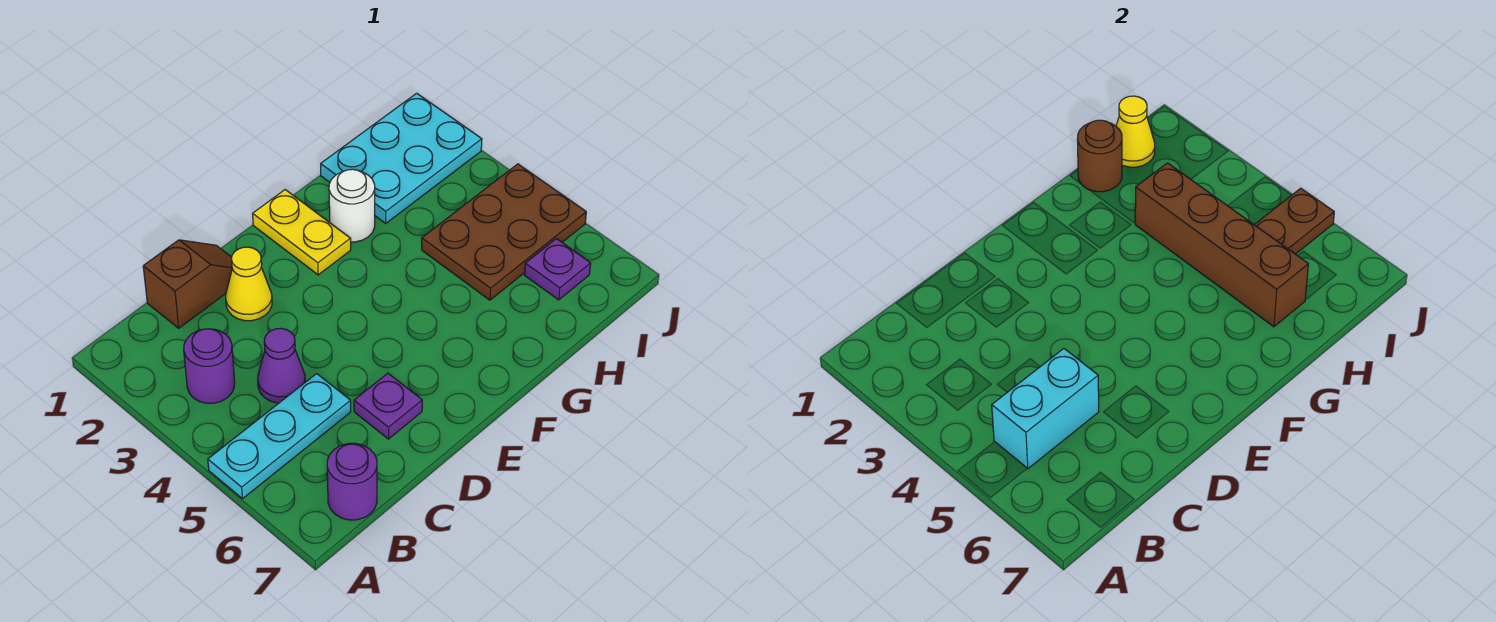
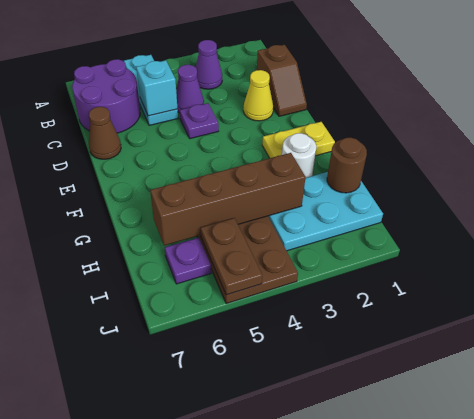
purple round brick B3 level 1 -> purple cone B3 level 1
cyan brick B5:C5 level 2 -> cyan brick C5 level 2
purple round brick B7 level 1 -> purple round brick B6:C7 level 1
purple plate D6 level 1 -> purple plate D4 level 1
none -> brown cone D7 level 1
cyan plate H1:J2 level 1 -> cyan plate H1:I3 level 1
yellow cone I1 level 2 -> none

